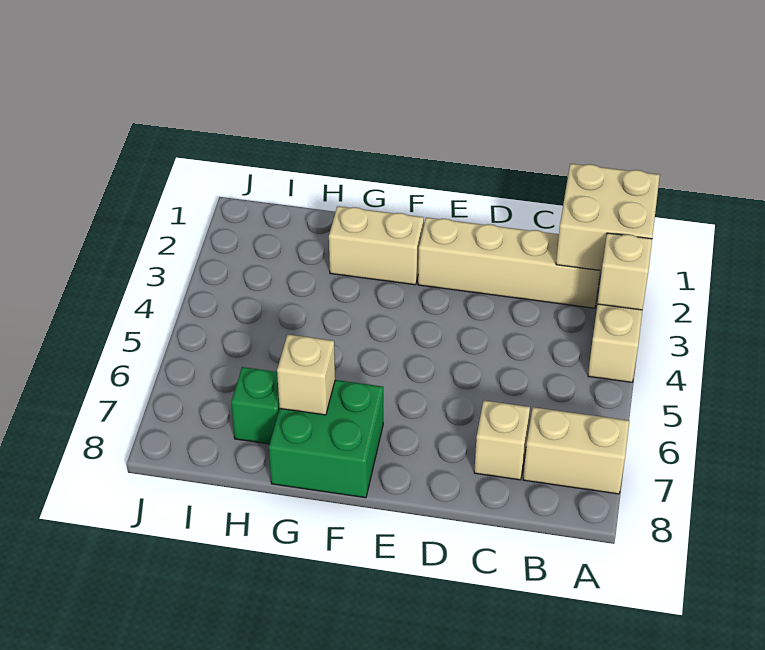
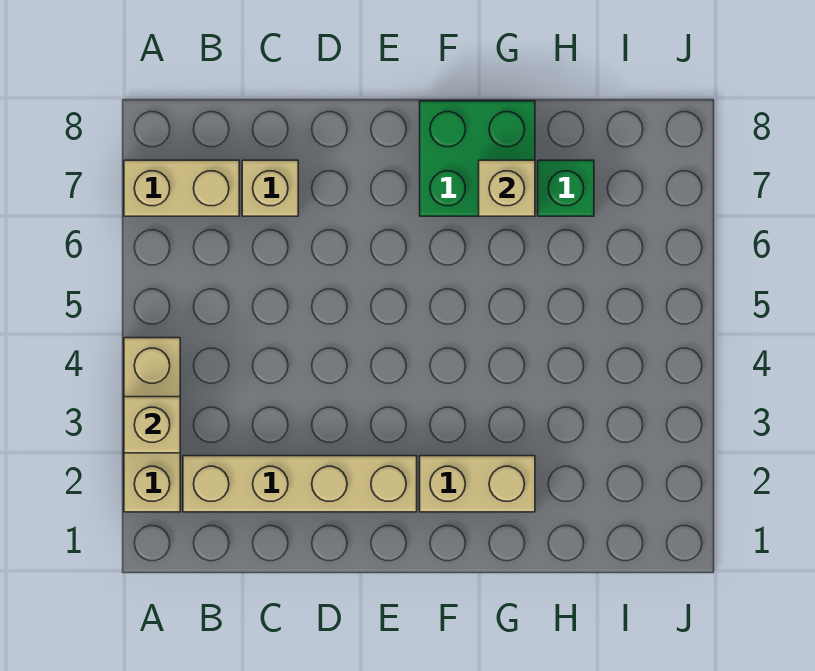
tan brick A1:B2 level 2 -> none

